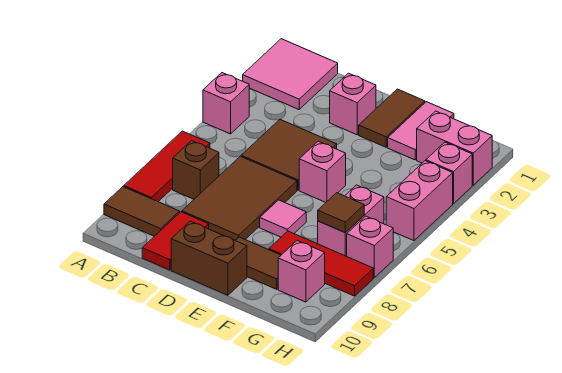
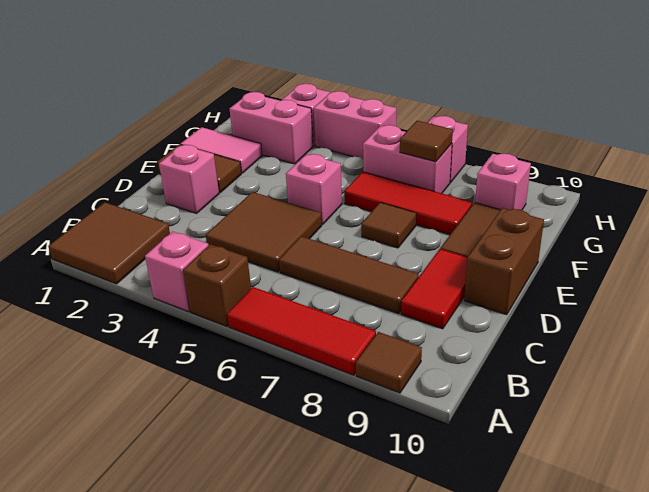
pink tile A1:B2 level 1 -> brown tile A1:B2 level 1
brown tile A9:B9 level 1 -> brown tile A9 level 1
brown brick B7 level 1 -> brown brick A5 level 1
brown tile C6:D8 level 1 -> brown tile C6:C8 level 1
red tile C9:C10 level 1 -> red tile C9:D9 level 1
pink tile E7 level 1 -> brown tile E7 level 1
red tile F8:H8 level 1 -> red tile F6:F8 level 1
pink brick G2:H2 level 1 -> pink brick G2:G3 level 1

